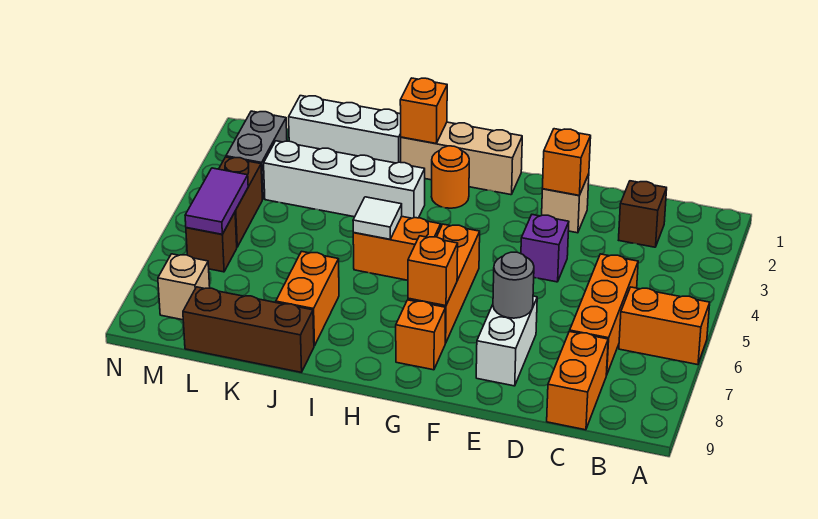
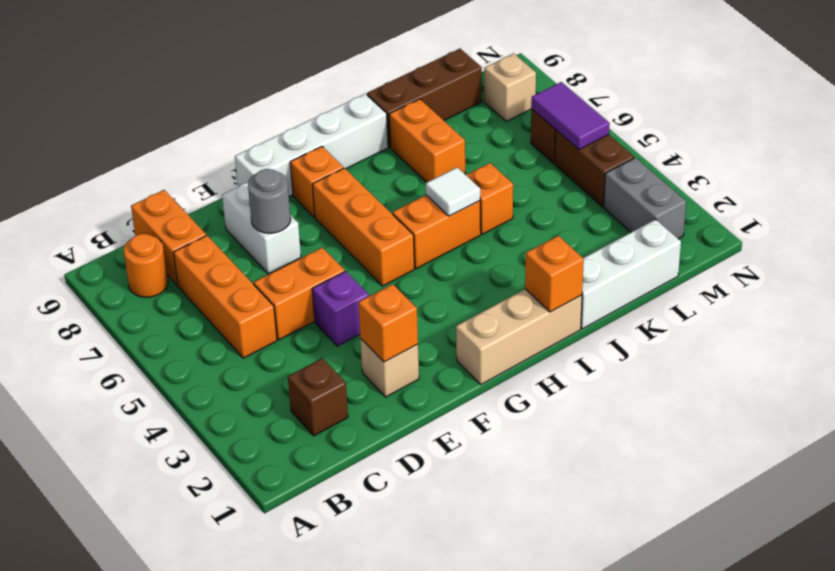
orange brick A6:B6 level 1 -> orange brick D5:E5 level 1
orange brick G7 level 2 -> orange brick J5 level 1
orange round brick H2 level 1 -> orange round brick B8 level 1
white brick I3:L3 level 1 -> white brick F9:I9 level 1

